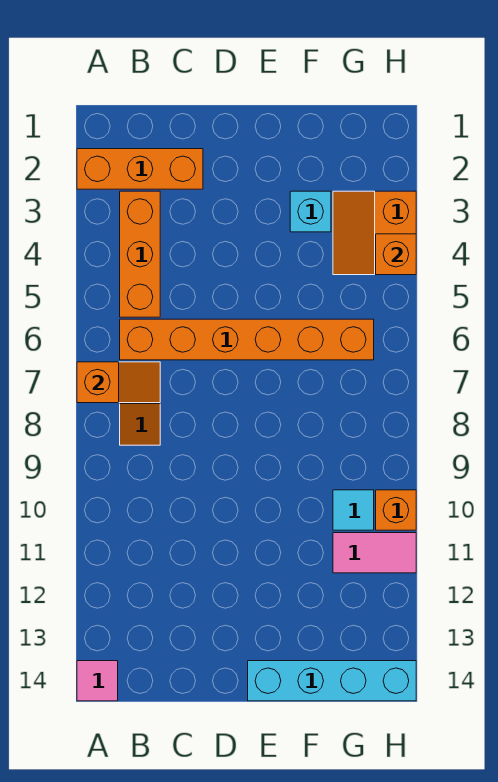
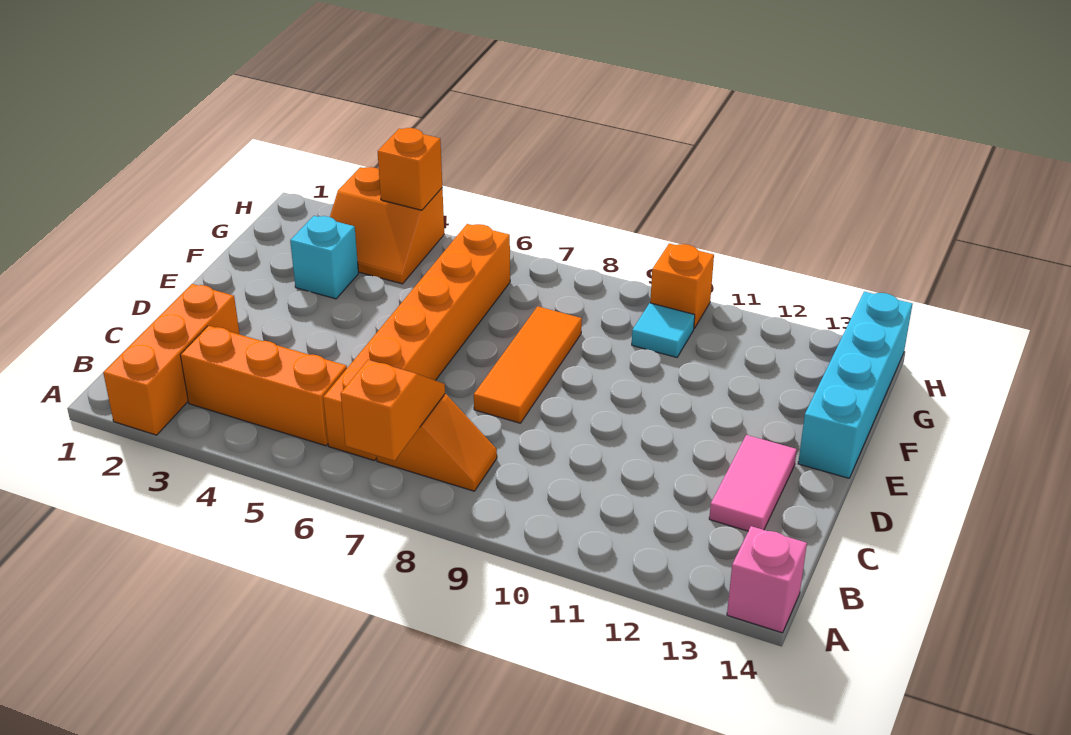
pink tile A14 level 1 -> pink brick A14 level 1
none -> orange tile D8:F8 level 1
pink tile G11:H11 level 1 -> pink tile C13:D13 level 1

